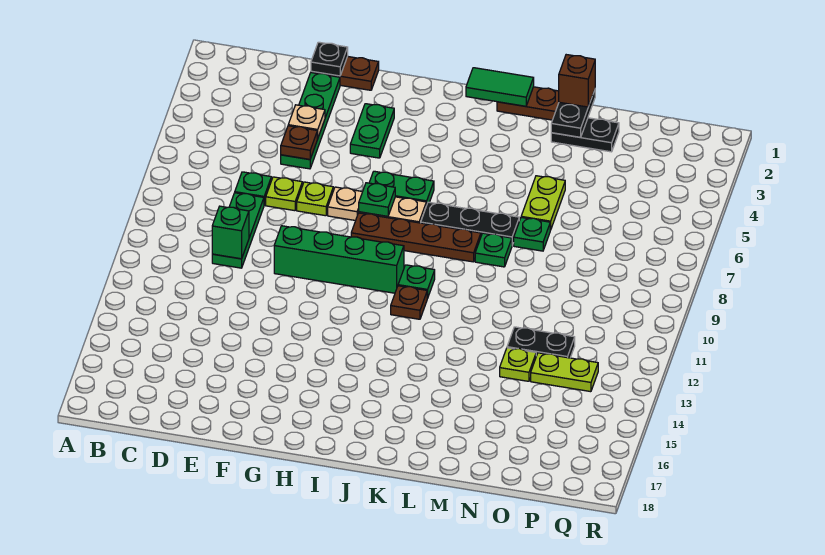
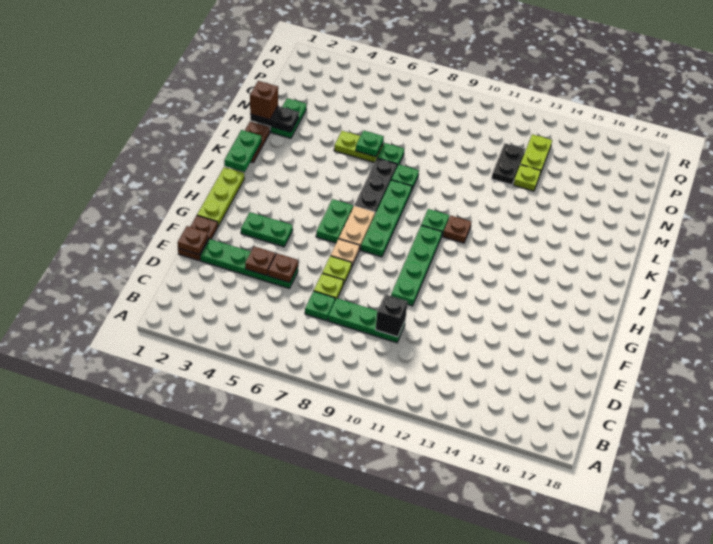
green brick D10 level 2 -> black brick D10 level 2
black plate E1 level 2 -> brown plate E1 level 2
tan plate E4 level 2 -> brown plate E4 level 2
green brick F10:I10 level 1 -> green plate F10:I10 level 1
none -> lime plate G1:I1 level 1
green plate H7 level 2 -> green plate M6 level 2
brown plate H8:K8 level 1 -> green plate H8:K8 level 1
green tile J1:K1 level 2 -> green plate J1:K1 level 2
black plate M2:N2 level 1 -> green plate M2:N2 level 1

